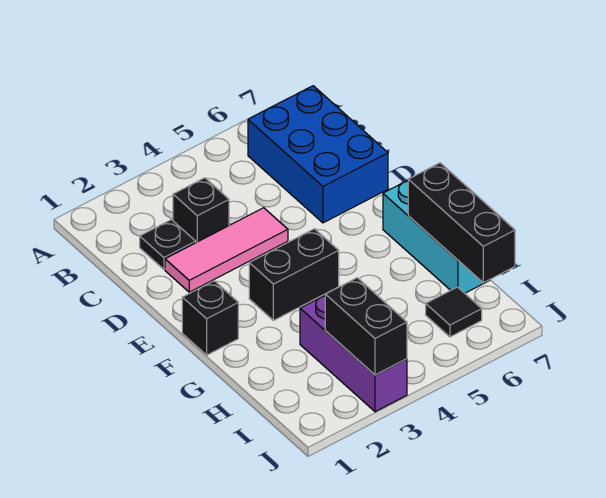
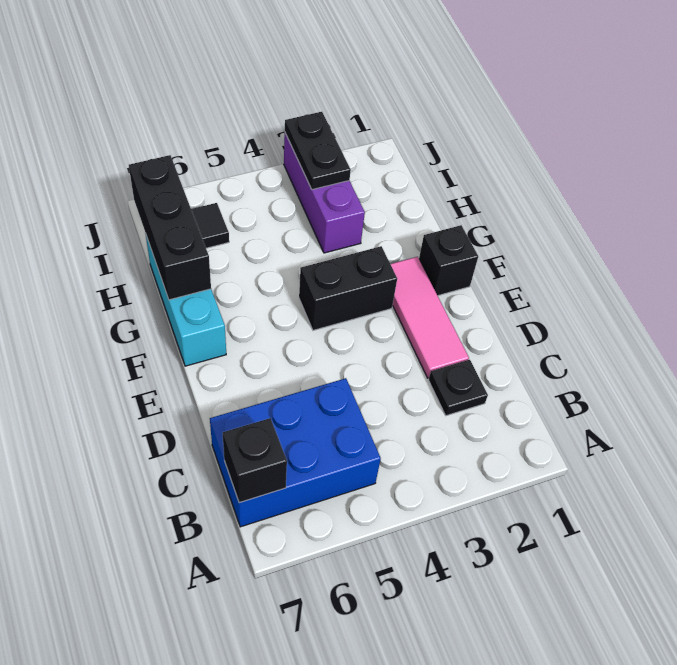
blue brick B6:D7 level 1 -> blue brick B5:C7 level 1
black brick C3 level 1 -> black brick B7 level 2
pink tile D2:D4 level 1 -> pink tile D2:F2 level 1
black brick I3:J3 level 2 -> black plate I3:J3 level 2

